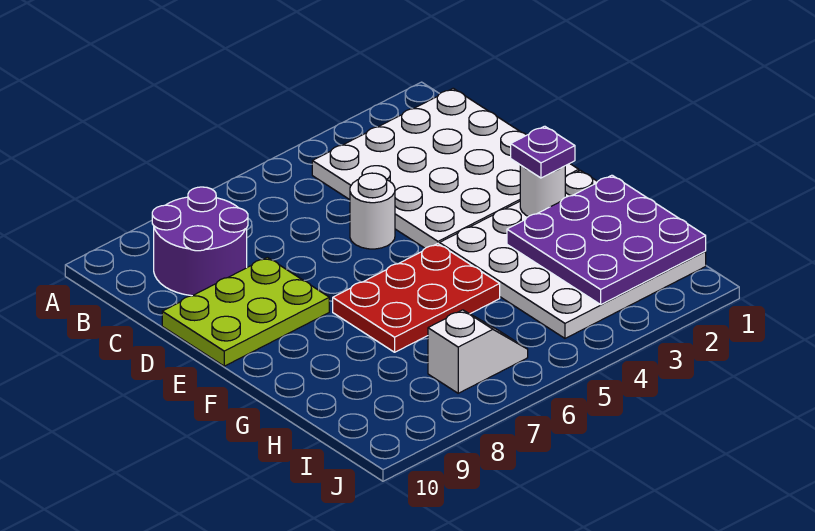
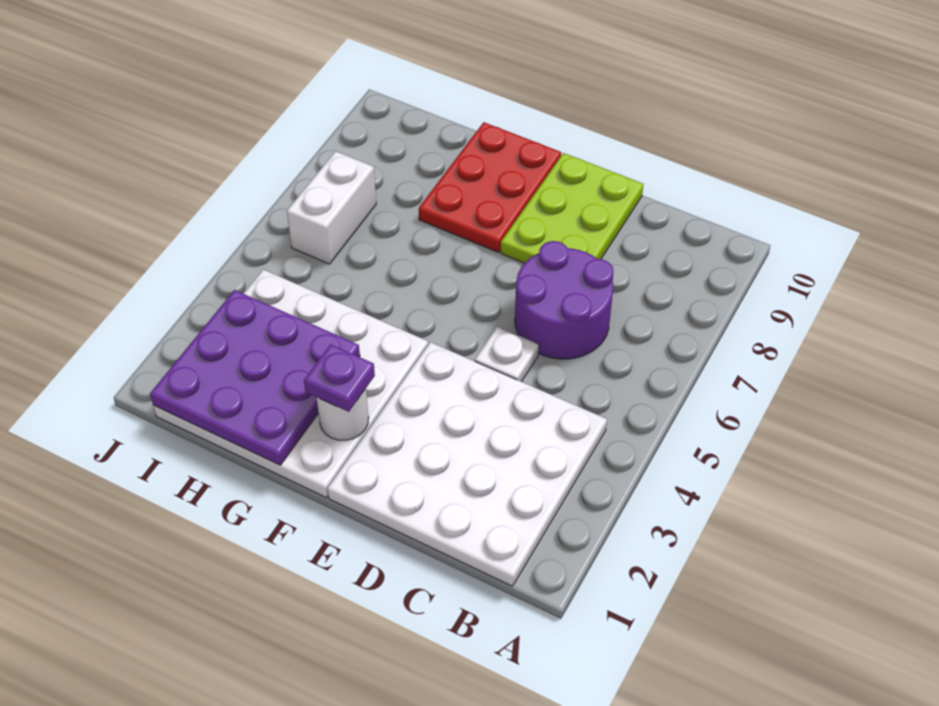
purple round brick B8:C9 level 1 -> purple round brick C6:D7 level 1
white round brick D5 level 1 -> white plate D5 level 1
red plate F5:G7 level 1 -> red plate F8:G10 level 1
white slope I6:I7 level 1 top 7 -> white brick I6:I7 level 1

